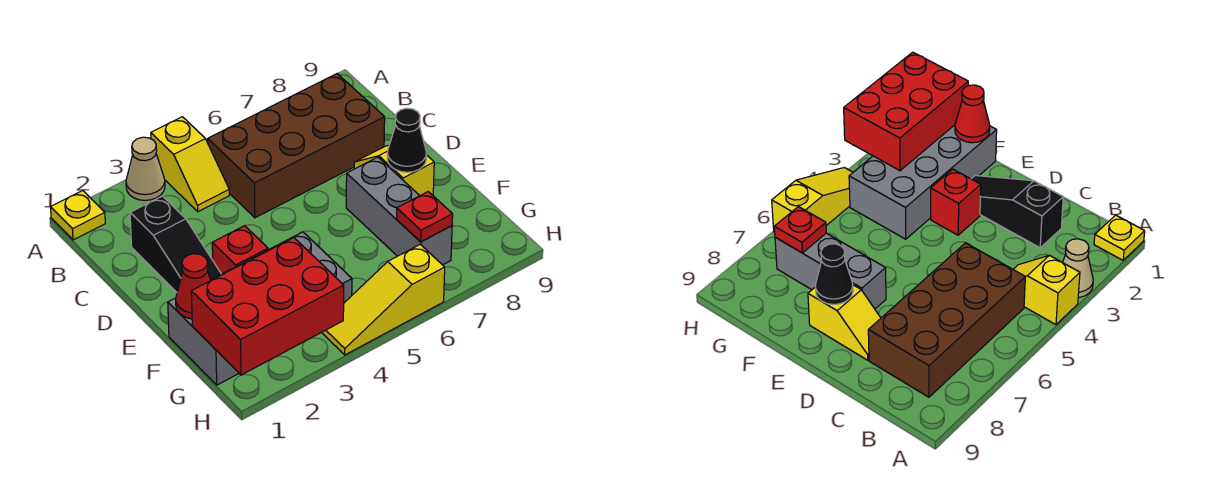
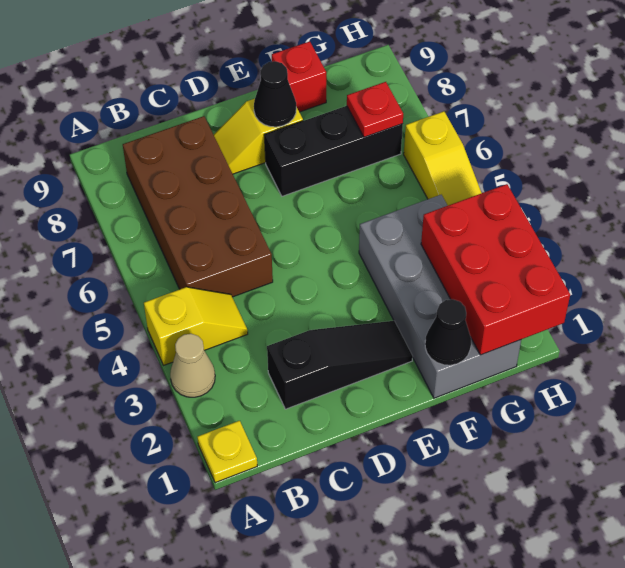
red brick E3 level 1 -> red brick F9 level 1
grey brick E7:G7 level 1 -> black brick E7:G7 level 1
red cone F1 level 2 -> black cone F1 level 2

